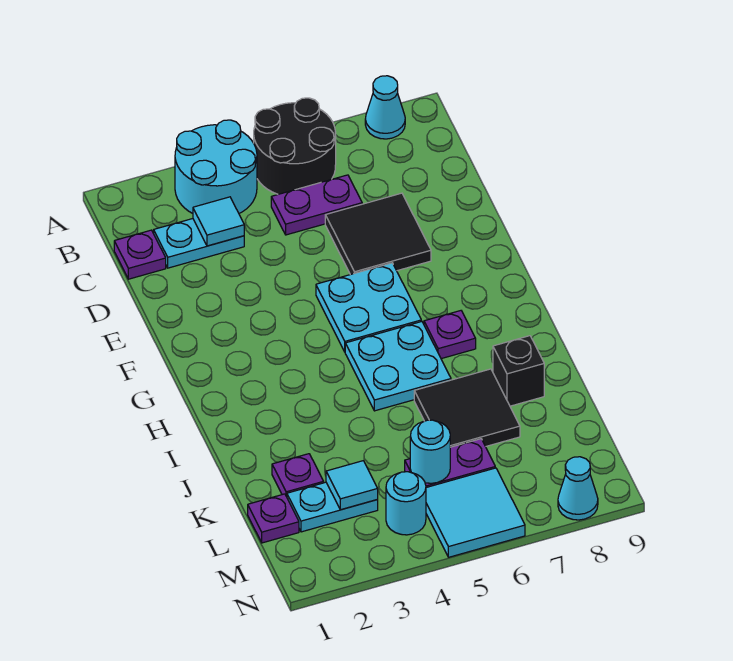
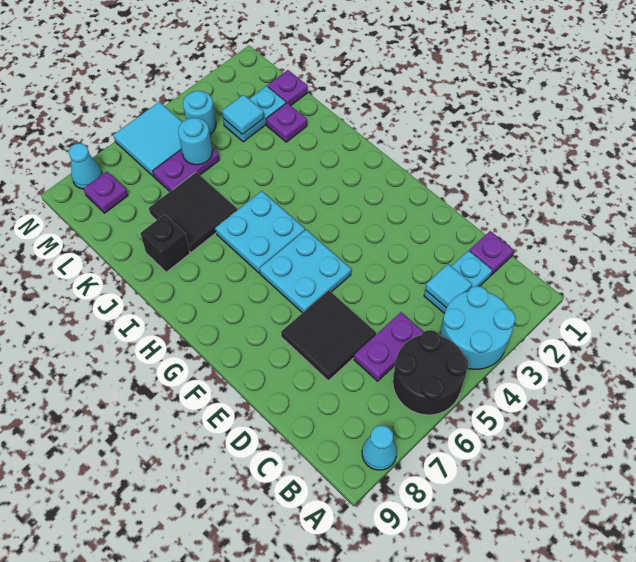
purple plate H7 level 1 -> purple plate M8 level 1

